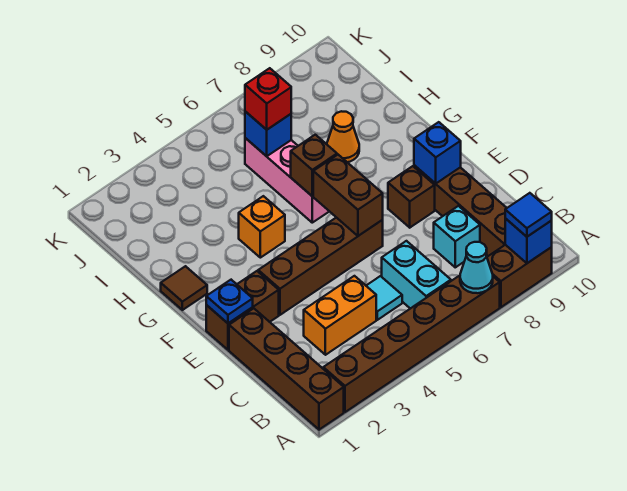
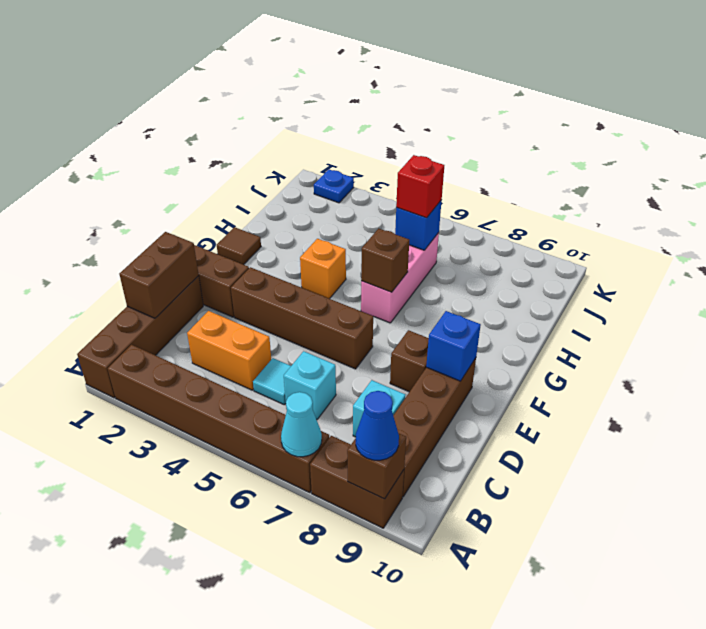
blue brick A9 level 2 -> brown brick A9 level 2
blue tile A9 level 3 -> blue cone A9 level 3
cyan brick B6:C6 level 1 -> cyan brick C6 level 1
blue plate E1 level 2 -> blue plate K2 level 1
brown brick E6:F6 level 2 -> brown brick C1:D1 level 2
orange cone H8 level 1 -> none

